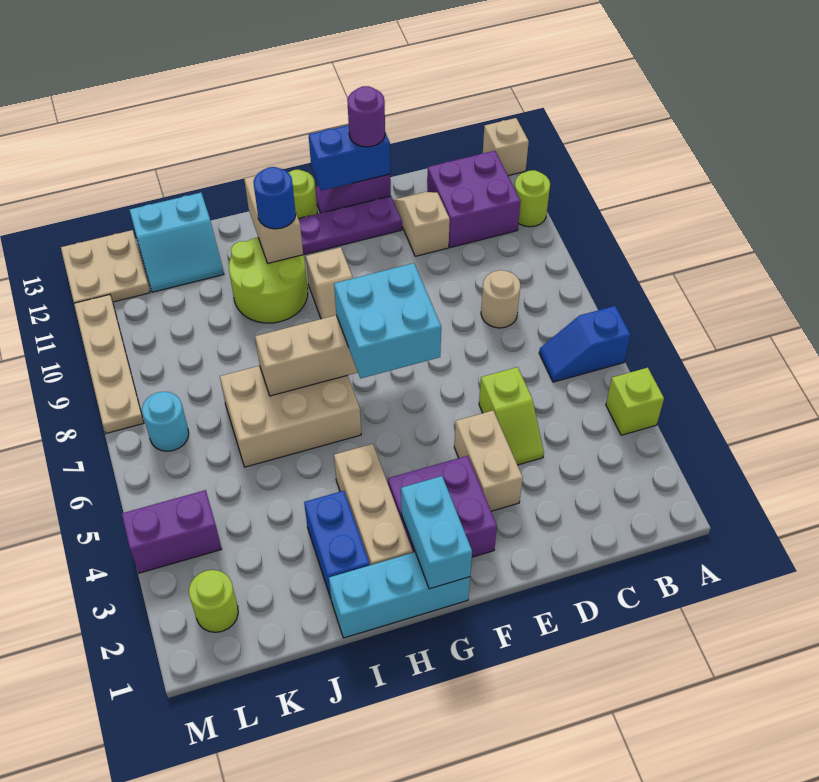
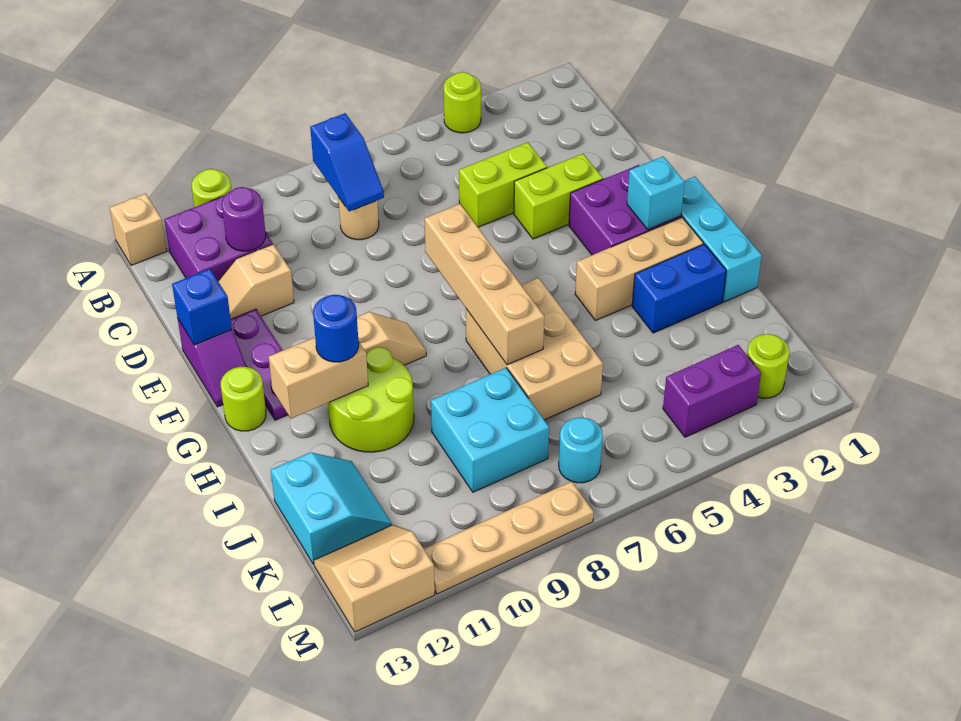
lime brick A4 level 1 -> lime round brick A4 level 1
blue slope A6:B6 level 1 top A -> blue slope B8:C8 level 2 top B
lime slope D4:D5 level 1 top 5 -> lime brick D4:D5 level 1
tan brick E3:E4 level 1 -> lime brick E3:E4 level 1
blue brick E13:F13 level 2 -> blue brick E13 level 2
purple round brick E13 level 3 -> purple round brick C11 level 2
cyan brick F6:G7 level 3 -> cyan brick J8:K9 level 1
cyan brick G1:G2 level 2 -> cyan brick G2 level 2
purple brick L4:M4 level 1 -> purple brick L3:L4 level 1
tan plate L12:M13 level 1 -> tan slope L12:M13 level 1 top M

